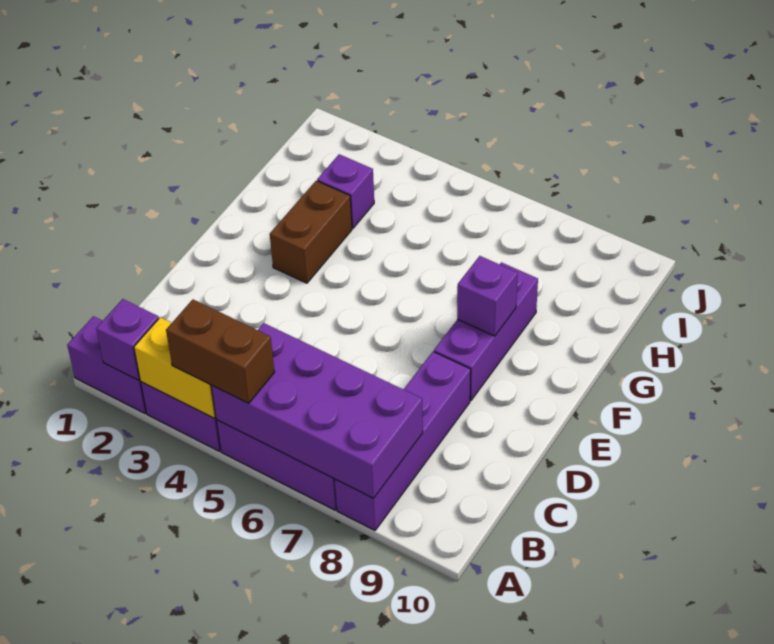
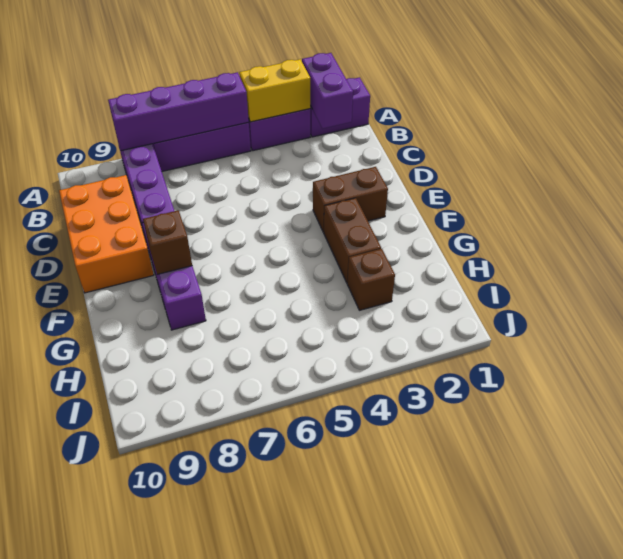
purple brick A2 level 2 -> purple brick A2:B2 level 2
brown brick A4:A5 level 3 -> brown brick E2:E3 level 1
purple brick A5:B8 level 2 -> purple brick A5:A8 level 2
none -> orange brick C9:E10 level 1
purple brick F8 level 2 -> brown brick F8 level 2
purple brick H3 level 1 -> brown brick H3 level 1

